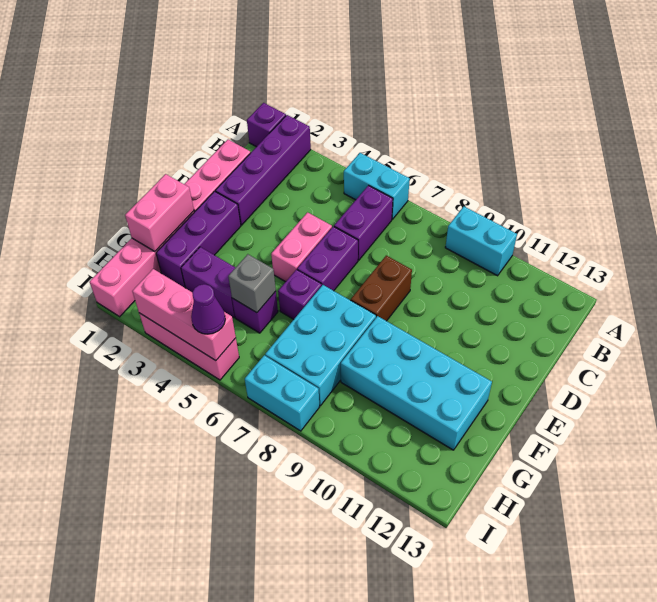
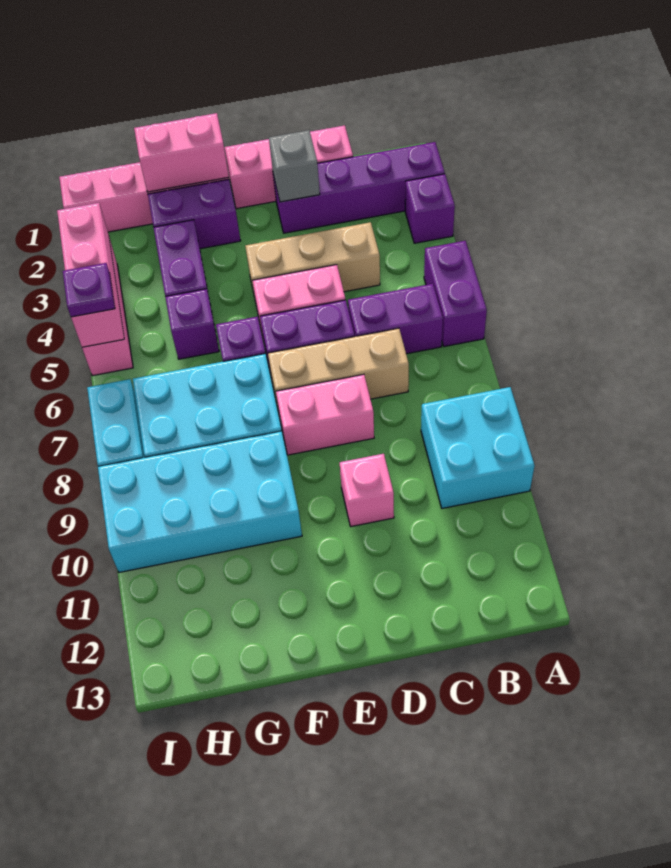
purple brick A1 level 1 -> purple brick A3 level 1
cyan brick A5:A6 level 1 -> purple brick A5:A6 level 1
cyan brick A9:A10 level 1 -> cyan brick A9:B10 level 1
none -> tan brick C4:E4 level 1
none -> tan brick C7:E7 level 1
brown brick D8:E8 level 1 -> pink brick D8:E8 level 1
none -> pink brick D10 level 1
purple brick E2:G2 level 1 -> purple brick F2:G2 level 1
cyan brick F9:G12 level 1 -> cyan brick F9:I10 level 1
grey brick G5 level 2 -> grey brick D2 level 2
purple cone I5 level 3 -> purple plate I5 level 3

